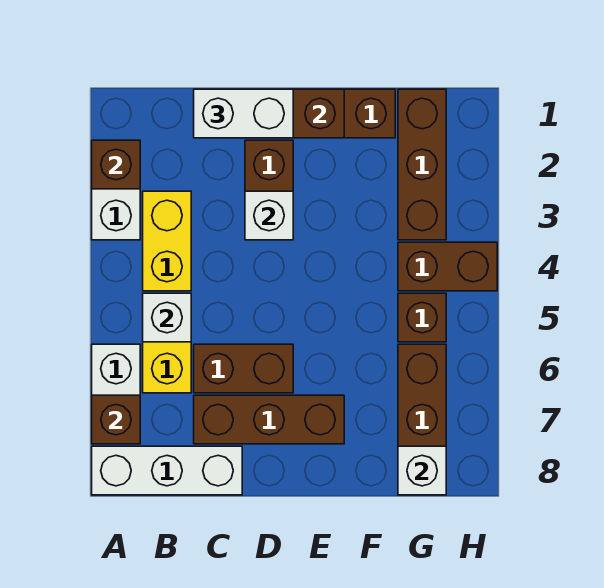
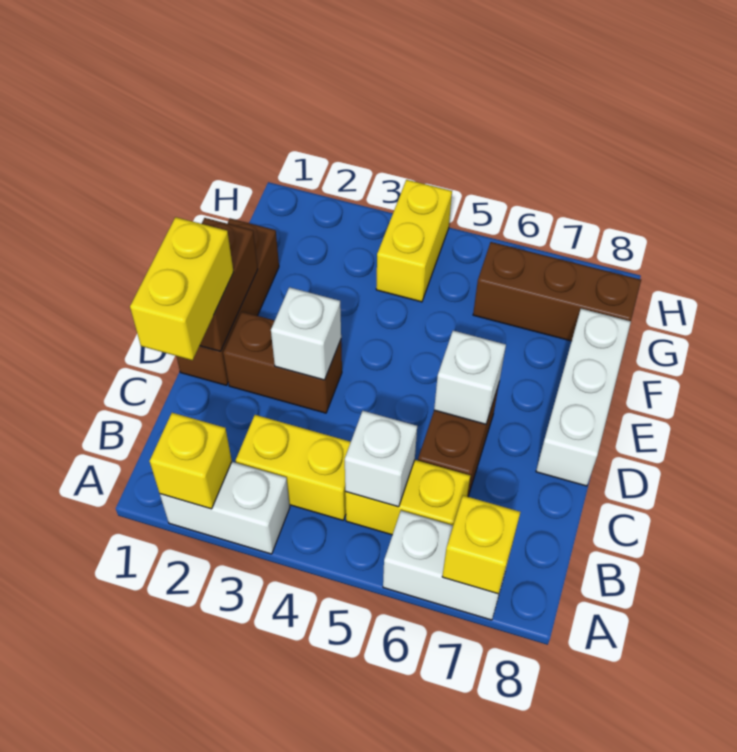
brown brick A2 level 2 -> yellow brick A2 level 2
brown brick A7 level 2 -> yellow brick A7 level 2
white brick A8:C8 level 1 -> white brick D8:F8 level 1
white brick C1:D1 level 3 -> yellow brick C1:D1 level 3
brown brick C7:E7 level 1 -> none
brown brick G1:G3 level 1 -> none
brown brick G4:H4 level 1 -> yellow brick G4:H4 level 1
brown brick G5 level 1 -> none
white brick G8 level 2 -> white brick D6 level 2

